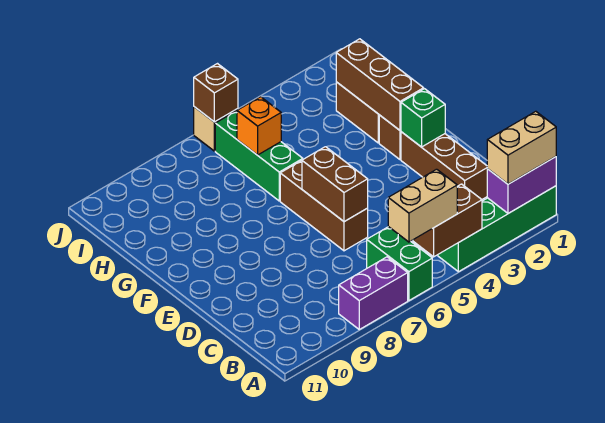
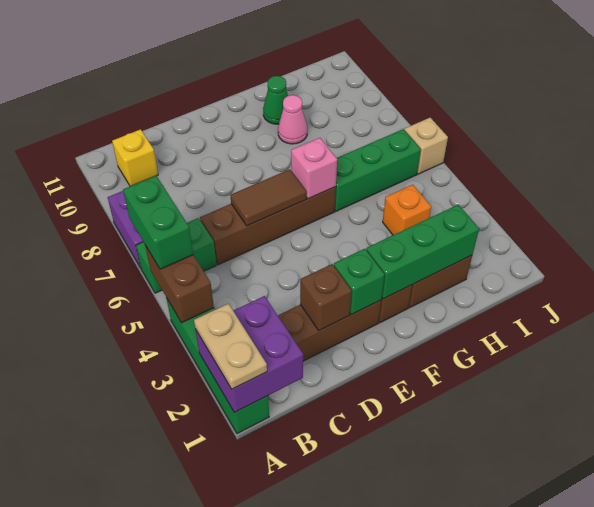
purple brick A1:A2 level 2 -> purple brick A1:B2 level 2
tan brick A1:A2 level 3 -> tan plate A1:A2 level 3
tan brick A5:A6 level 3 -> green brick A5:A6 level 3
none -> yellow brick B10 level 1
brown brick D6:F6 level 1 -> brown brick C6:F6 level 1
brown brick D6:E6 level 2 -> brown tile D6:E6 level 2
brown brick F2:H2 level 2 -> green brick F2:H2 level 2
none -> pink brick F6 level 2
none -> pink cone G9 level 1
none -> green cone G10 level 1
orange brick H6 level 2 -> orange brick H4 level 1
brown brick J6 level 2 -> brown brick D2 level 2

